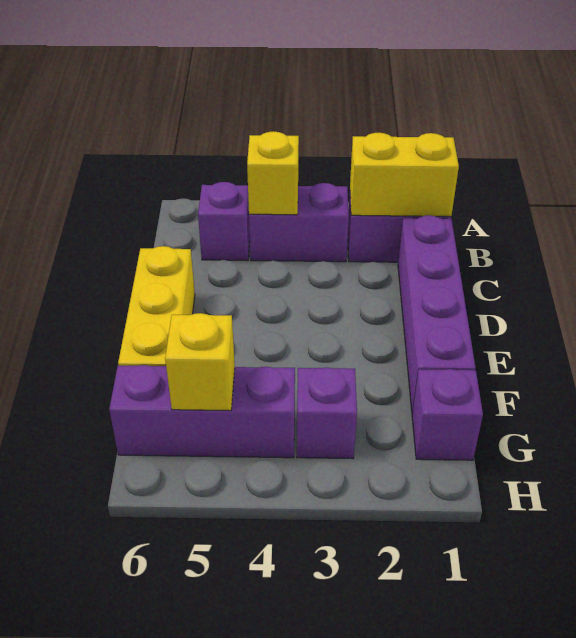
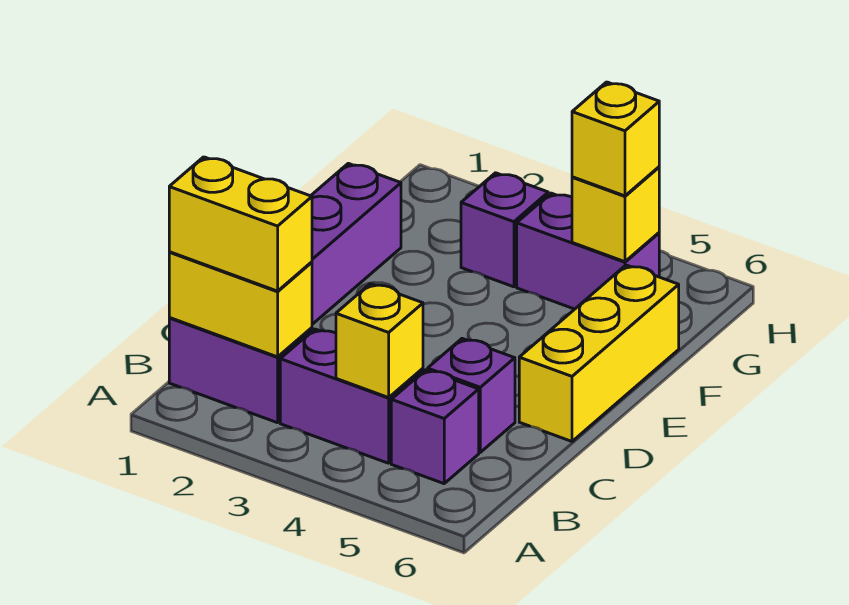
none -> yellow brick B1:B2 level 3
purple brick G1 level 1 -> purple brick C5 level 1
purple brick G4:G6 level 1 -> purple brick G4:G5 level 1
none -> yellow brick G5 level 3

